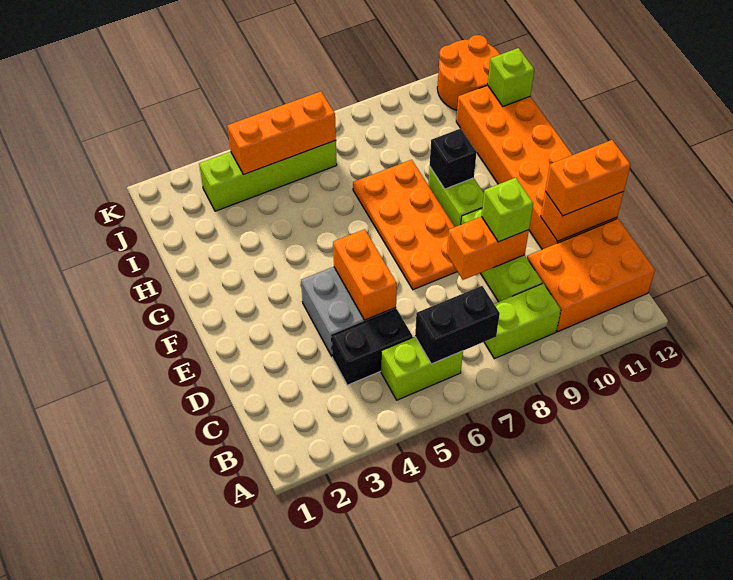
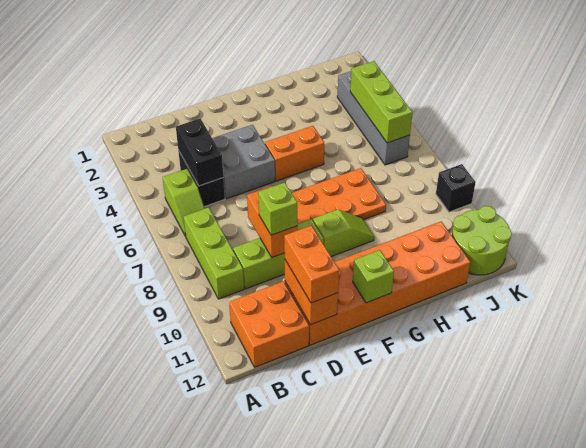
lime brick B5:B6 level 1 -> lime slope B5:B6 level 1 top 5
black brick B6:B7 level 2 -> black brick C4:C5 level 2
lime brick B8:B9 level 1 -> lime brick B7:B9 level 1
orange brick B10:C12 level 1 -> orange brick B11:C12 level 1
orange brick D5:E5 level 2 -> orange brick F5:G5 level 1
lime brick F9:G9 level 1 -> lime slope F9:G9 level 1 top F
black brick G9 level 2 -> black brick K9 level 1
lime brick I12 level 2 -> lime brick F12 level 2
lime brick J3:J6 level 1 -> grey brick J3:J6 level 1
orange brick J4:J6 level 2 -> lime brick J4:J6 level 2
orange round brick J11:K12 level 1 -> lime round brick J11:K12 level 1

